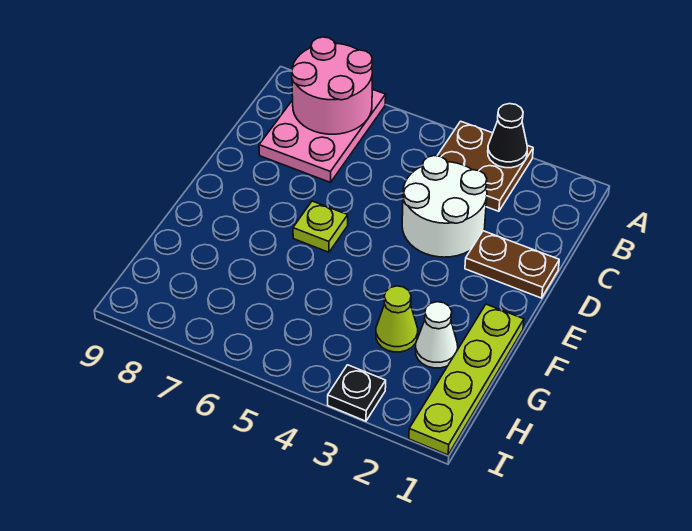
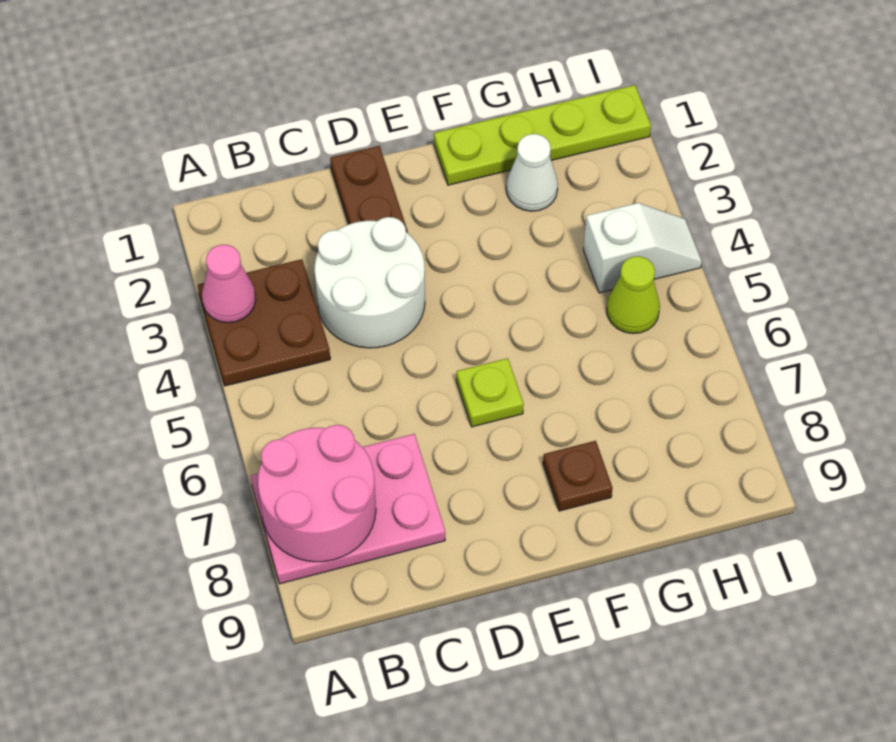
black cone A3 level 2 -> pink cone A3 level 2
none -> brown plate F8 level 1
lime cone G3 level 1 -> lime cone H5 level 1
none -> white slope H4:I4 level 1 top H
black plate I3 level 1 -> none

